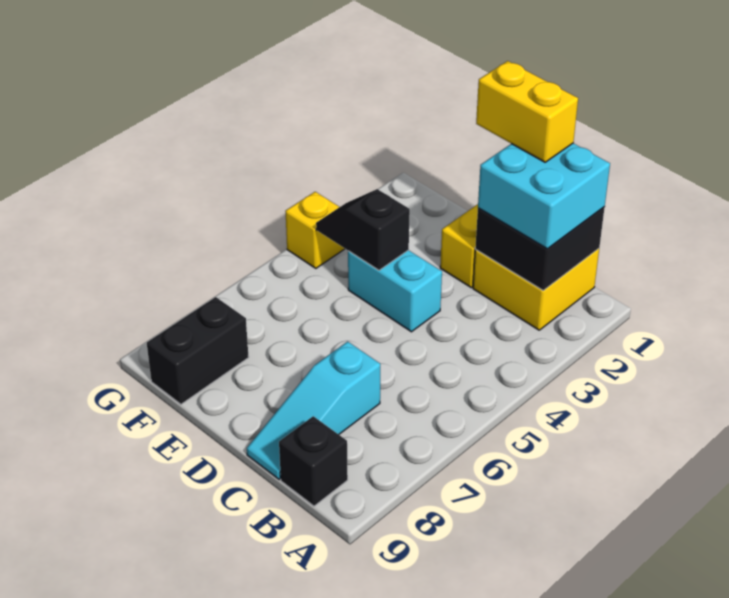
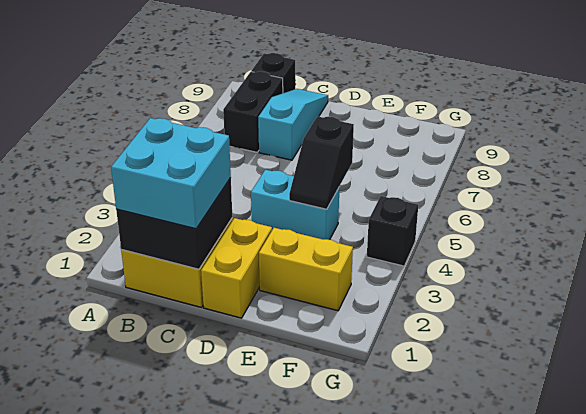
yellow brick C1:D1 level 4 -> yellow brick E2:F2 level 1
black slope E4:F4 level 2 top E -> black slope E4:E5 level 2 top 5
black brick F8:F9 level 1 -> black brick B7:B8 level 1
yellow brick G4 level 1 -> black brick G4 level 1

